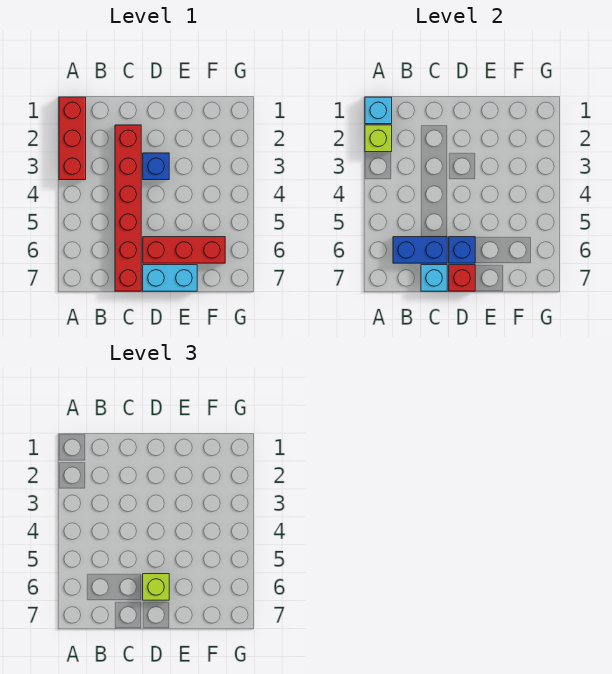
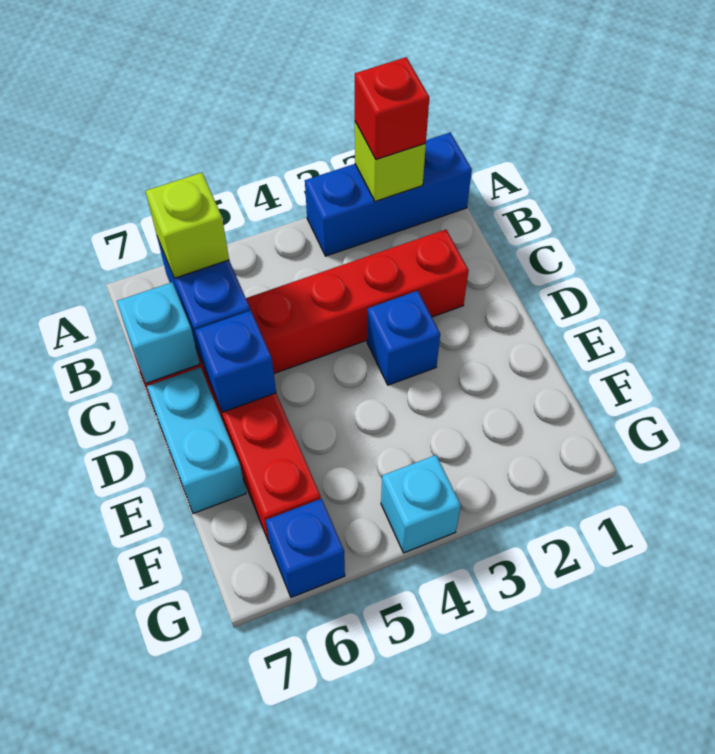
red brick A1:A3 level 1 -> blue brick A1:A3 level 1
cyan brick A1 level 2 -> cyan brick G4 level 1
lime brick D6 level 3 -> lime brick B6 level 3
red brick D7 level 2 -> red brick A2 level 3
none -> blue brick G6 level 1

